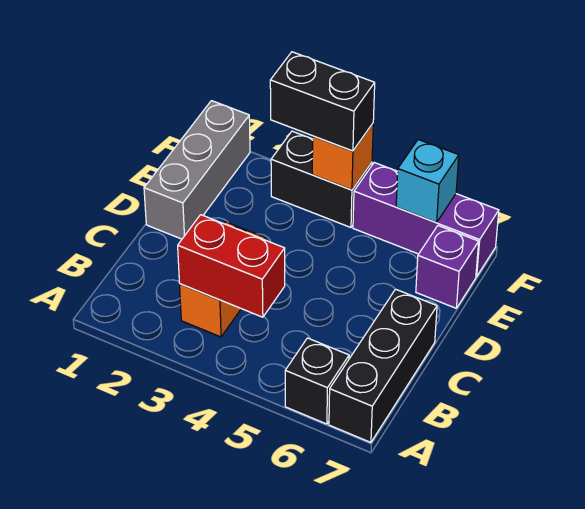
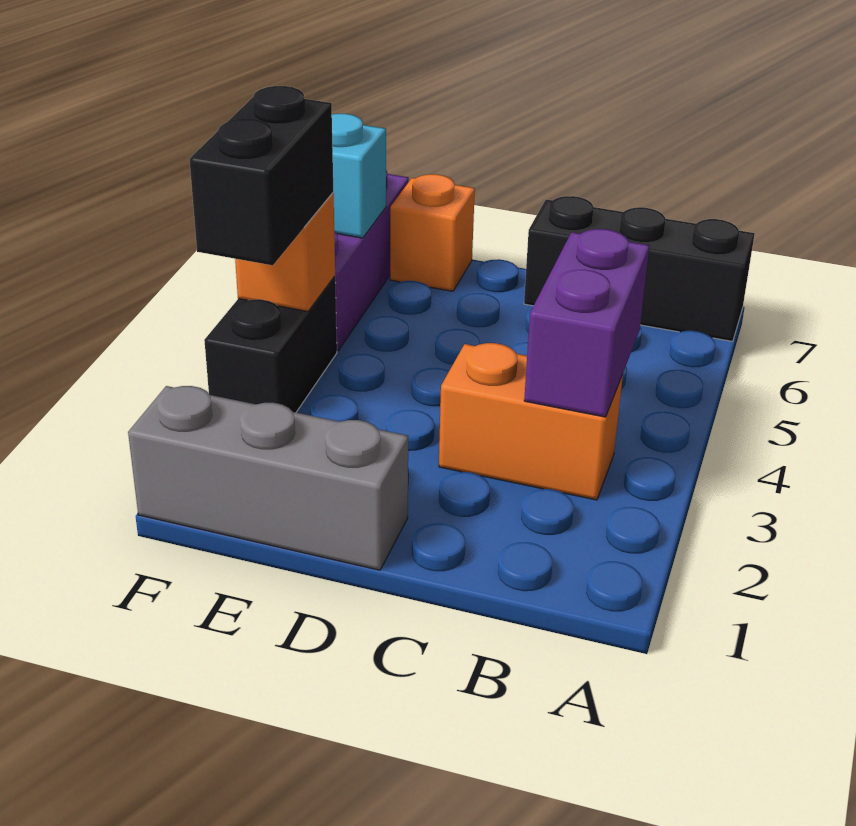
black brick A6 level 1 -> none
red brick B3:B4 level 2 -> purple brick B3:B4 level 2
purple brick E7 level 1 -> orange brick E7 level 1

